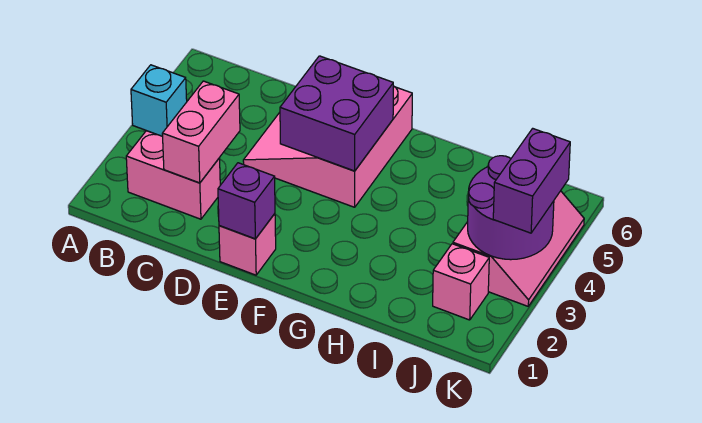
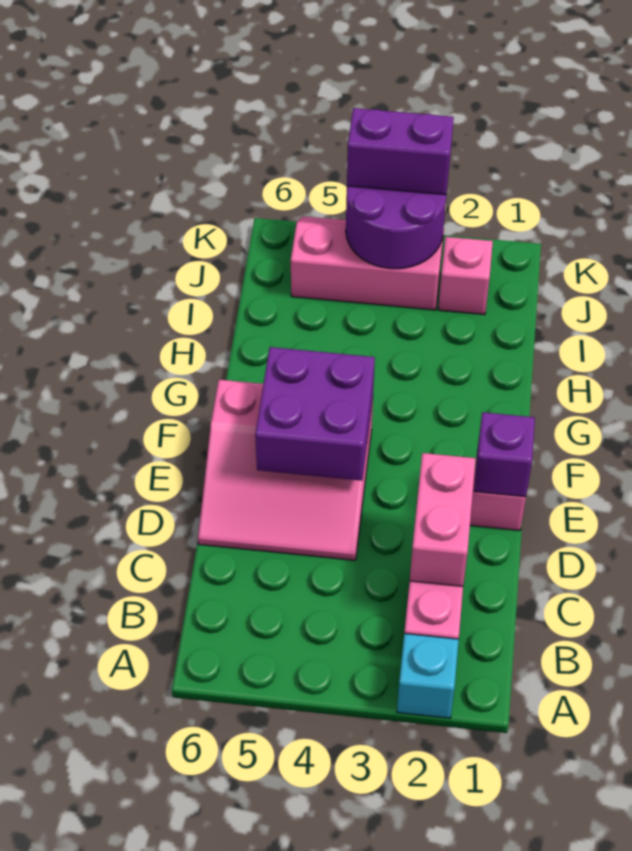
cyan brick A4 level 1 -> cyan brick A2 level 1
pink brick C2:C3 level 2 -> pink brick C2:D2 level 2

